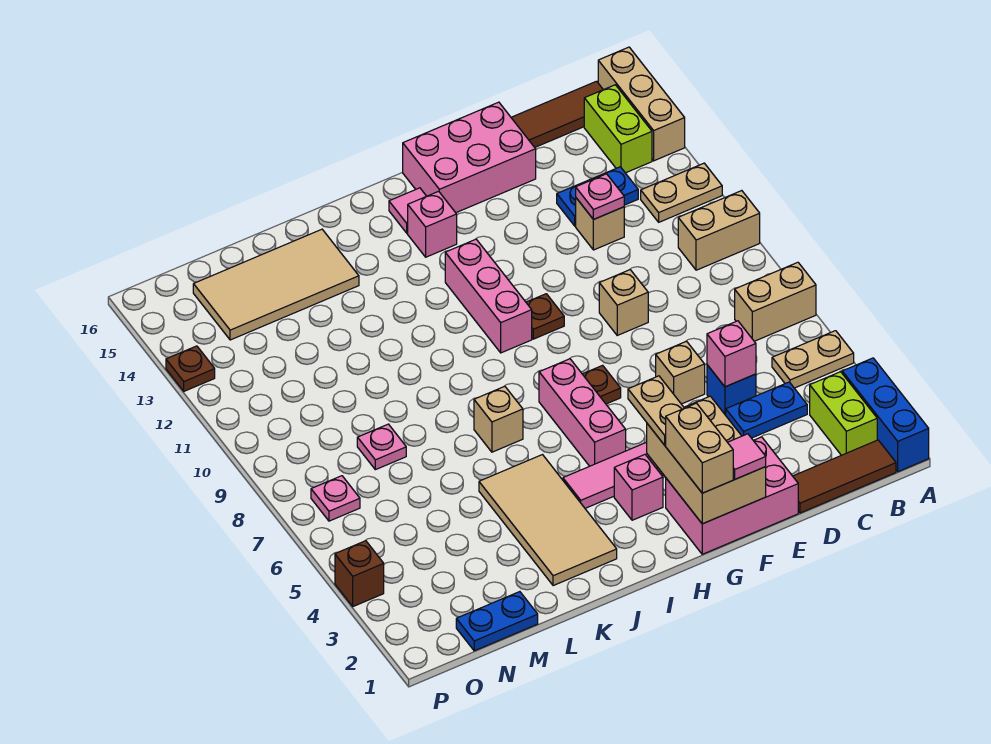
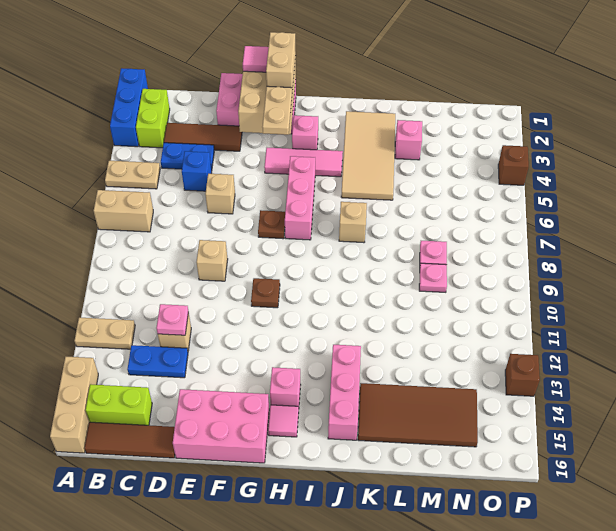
tan brick A10:B10 level 1 -> none
brown tile B1:D1 level 1 -> brown tile C3:E3 level 1
lime brick B14:B15 level 1 -> lime brick B15:C15 level 1
pink brick D5 level 2 -> pink brick L3 level 1
pink brick H10:H12 level 1 -> pink brick J13:J15 level 1
tan tile K14:N15 level 1 -> brown tile K14:N15 level 1
blue plate M1:N1 level 1 -> none
pink plate O7 level 1 -> pink plate M9 level 1
brown plate P13 level 1 -> brown brick P13 level 1

